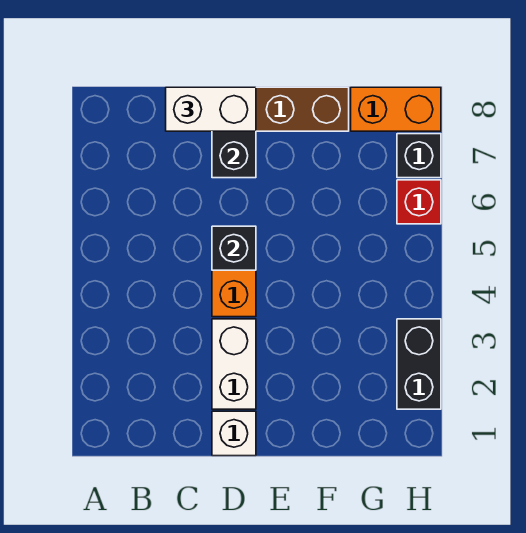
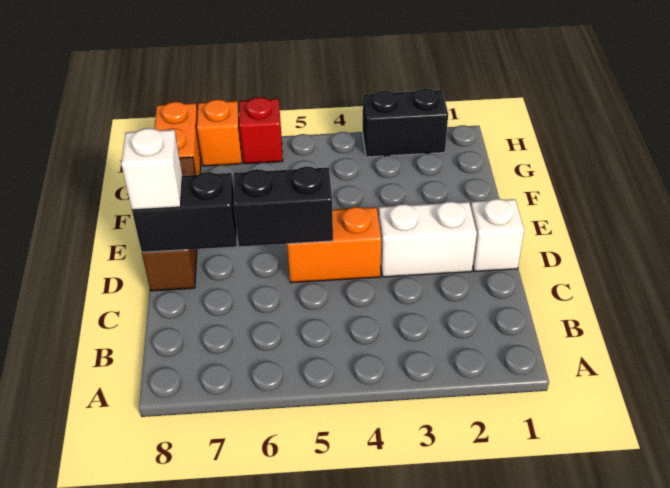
white brick C8:D8 level 3 -> white brick D8 level 3
black brick D5 level 2 -> black brick D5:D6 level 2
black brick H7 level 1 -> orange brick H7 level 1

